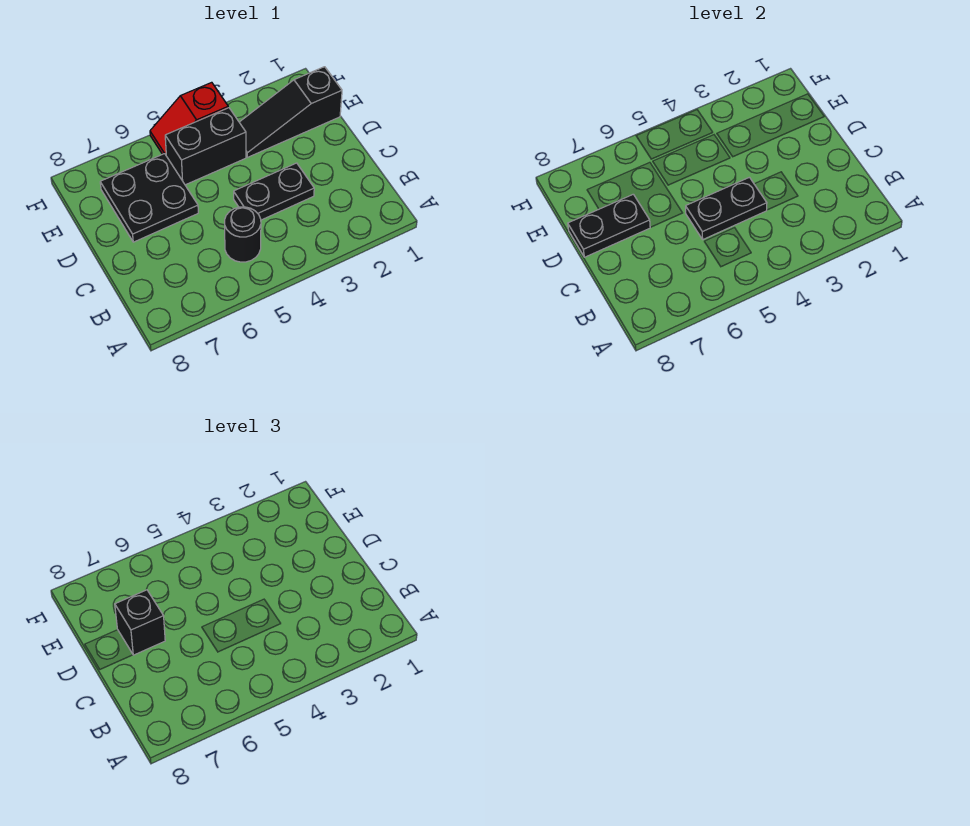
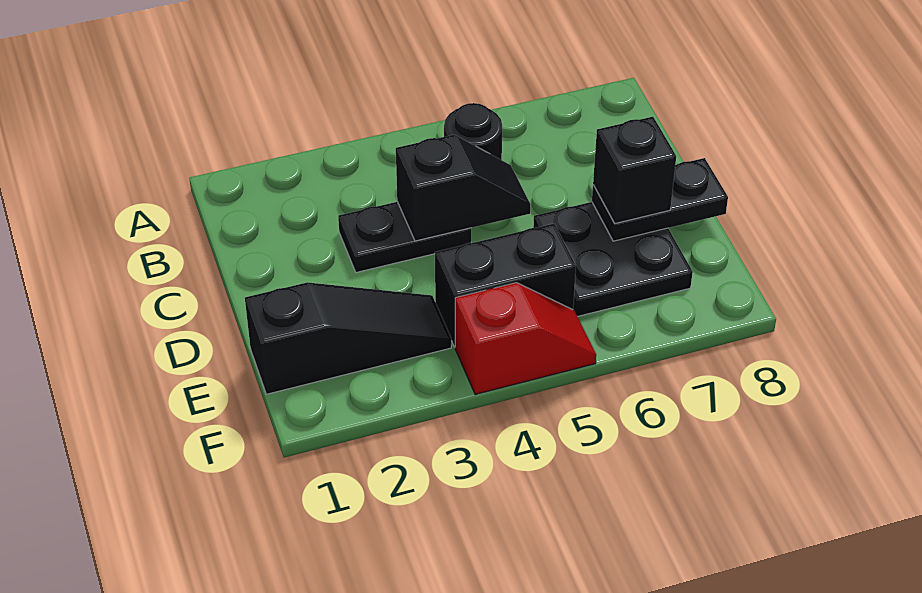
black plate C4:C5 level 2 -> black slope C4:C5 level 2 top 4

